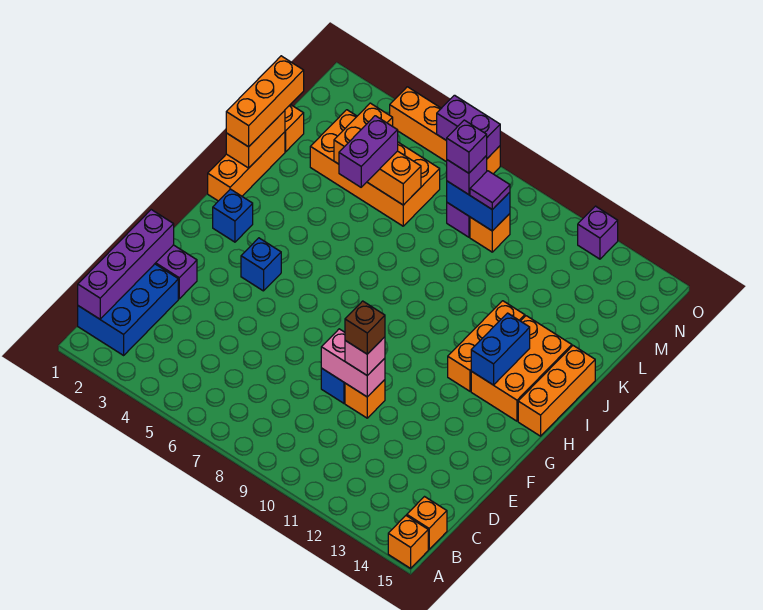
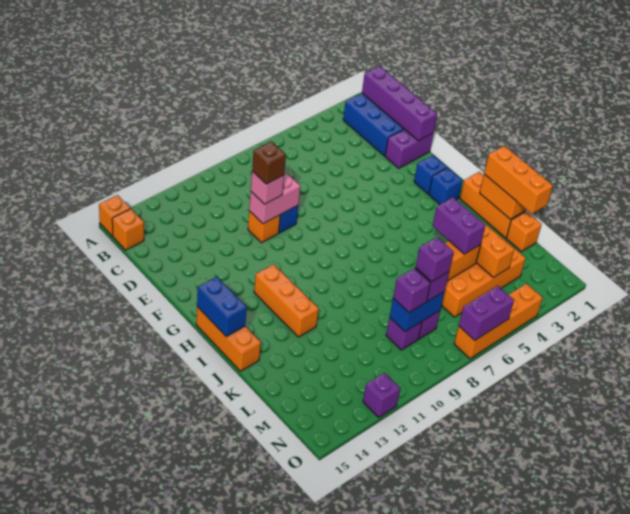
blue brick G4 level 1 -> blue brick G2 level 1
orange brick H13:J14 level 1 -> none
blue brick H13:I13 level 2 -> blue brick H15:I15 level 2
orange brick M9 level 1 -> purple brick M9 level 1
purple tile M9 level 3 -> purple brick M9 level 3

